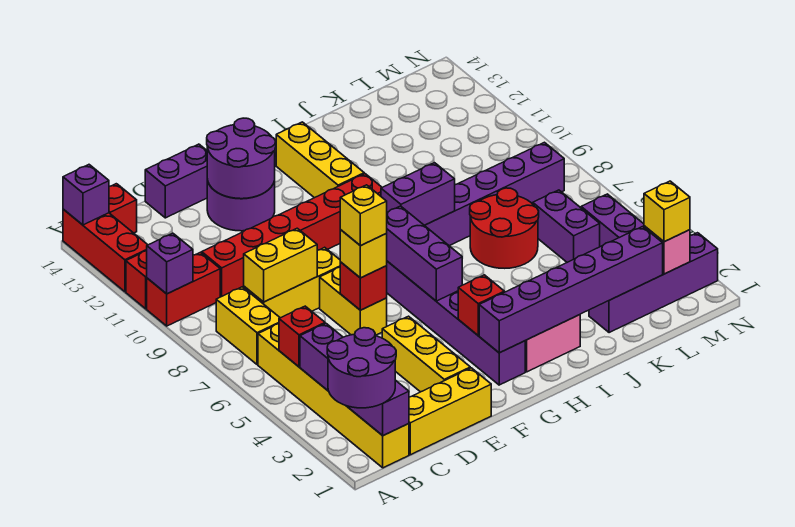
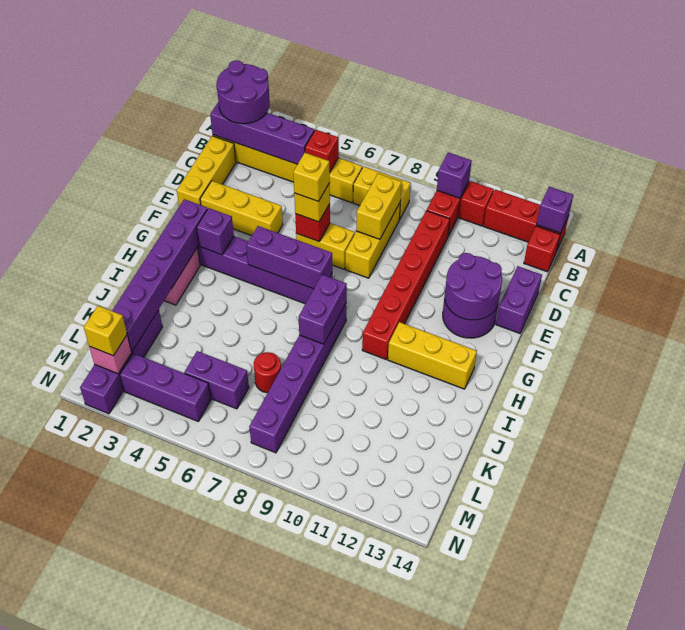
red brick G3 level 2 -> purple brick G3 level 2
red round brick J6:K7 level 1 -> red round brick K7 level 1

